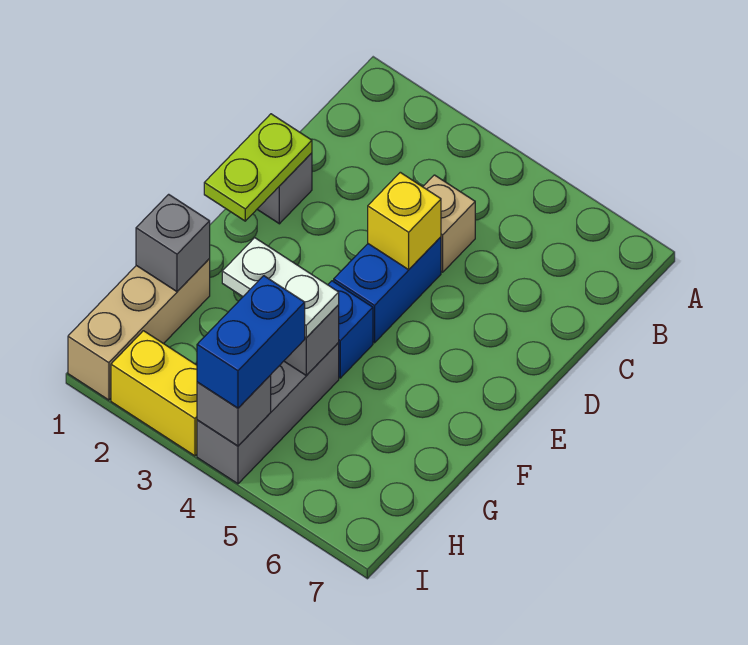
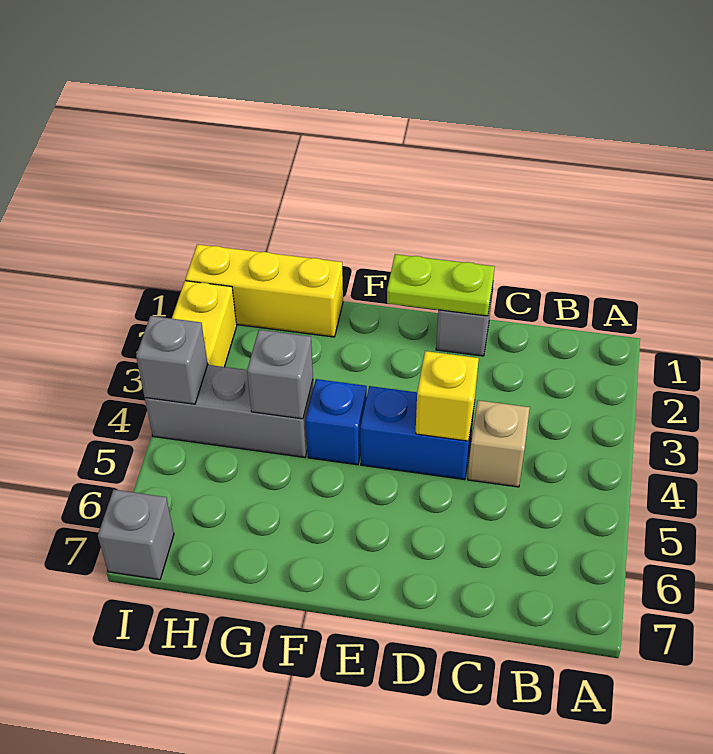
tan brick G1:I1 level 1 -> yellow brick G1:I1 level 1
grey brick G1 level 2 -> grey brick I7 level 1
white plate G3:G4 level 3 -> none
blue brick H4:I4 level 3 -> none

